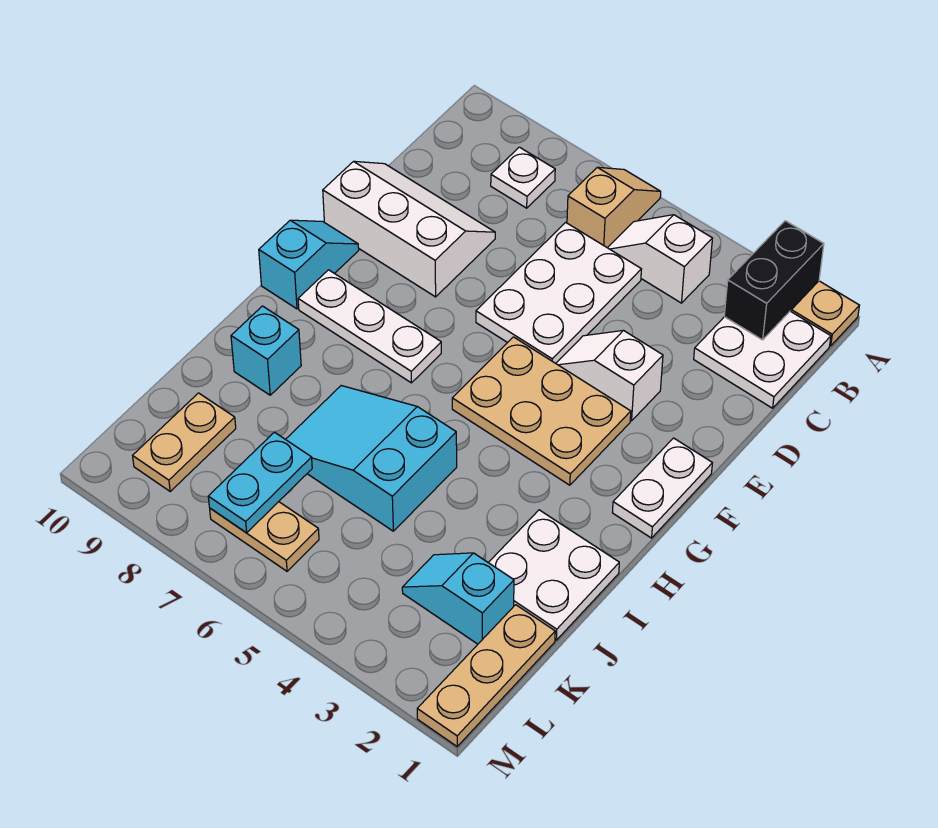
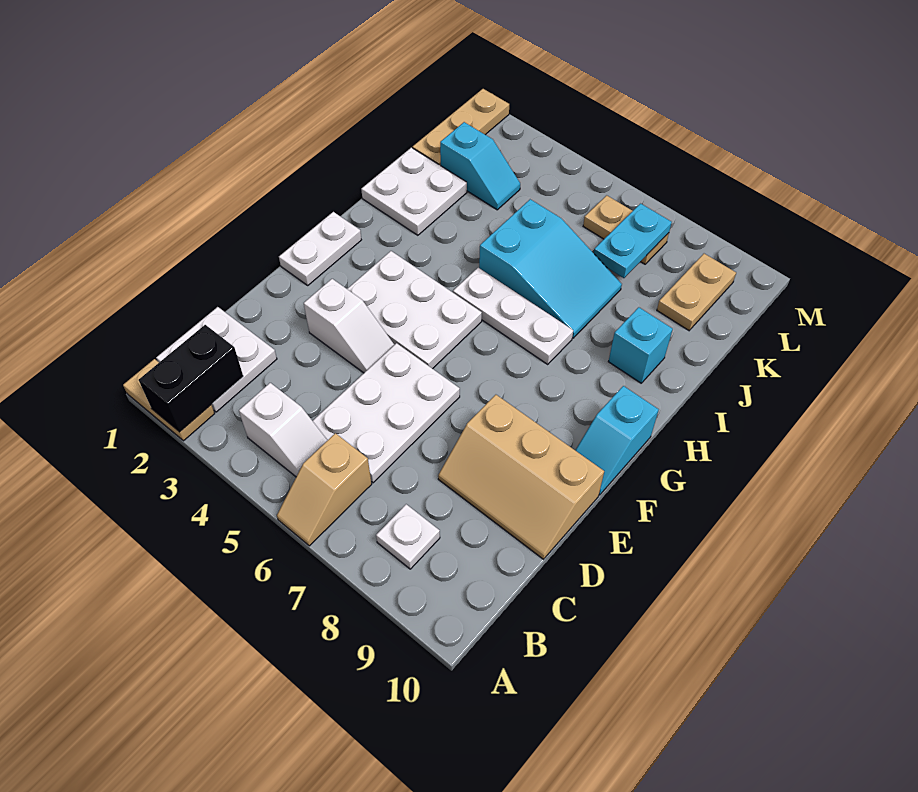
white slope D8:E10 level 1 top E -> tan slope D8:E10 level 1 top E
tan plate F3:G5 level 1 -> white plate F3:G5 level 1
white plate G7:G9 level 1 -> white plate H5:H7 level 1

